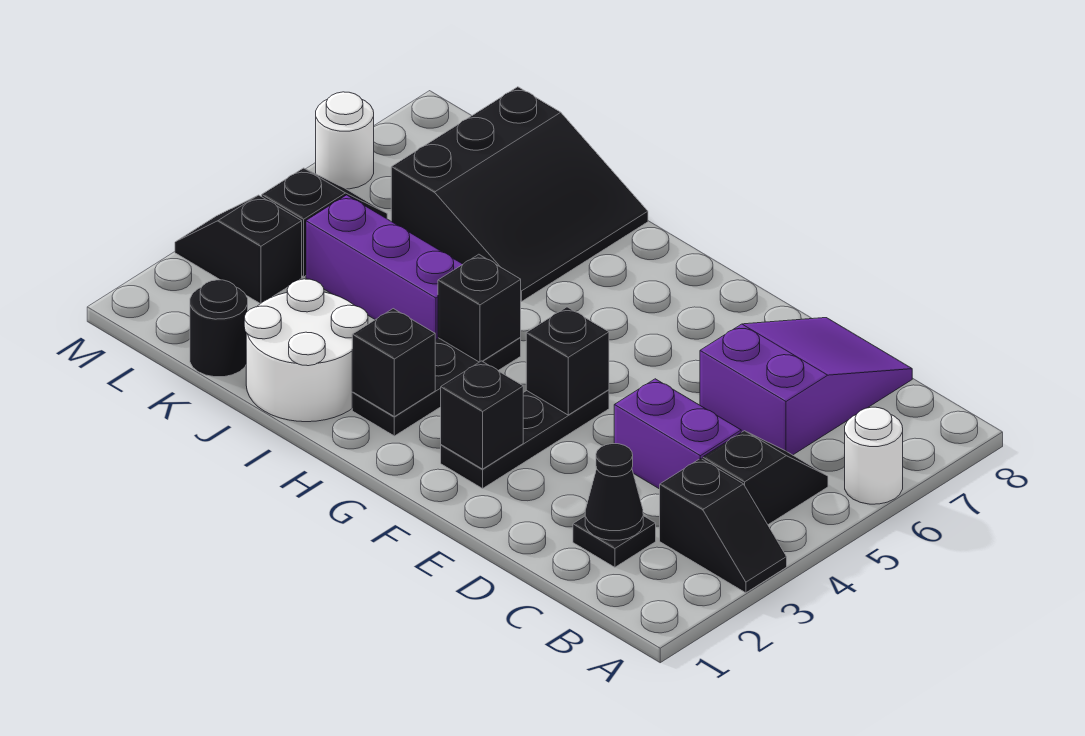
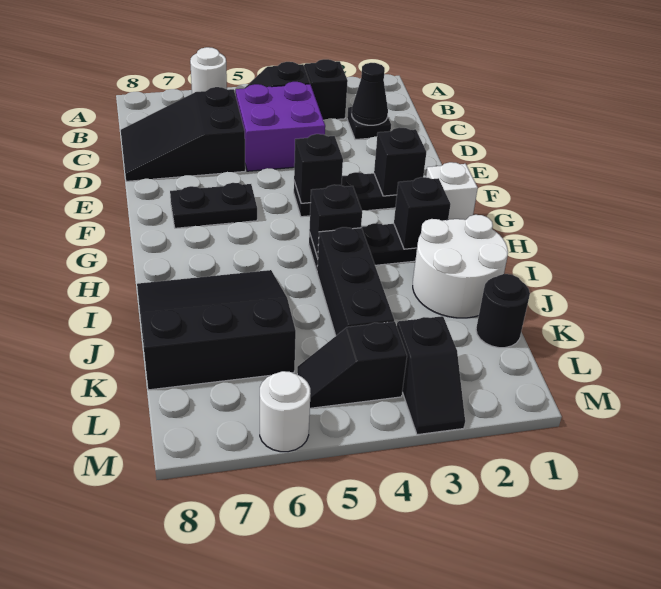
purple brick C4:D4 level 1 -> purple brick C4:D5 level 1
purple slope C6:D8 level 1 top 6 -> black slope C6:D8 level 1 top 6
none -> black plate F6:F7 level 1
none -> white brick G1 level 1
purple brick I4:K4 level 1 -> black brick I4:K4 level 1

